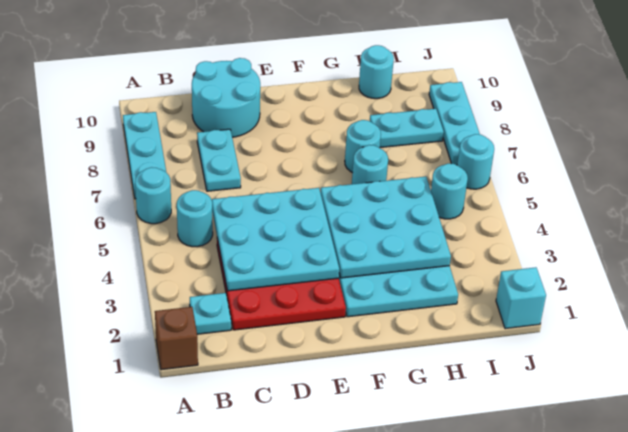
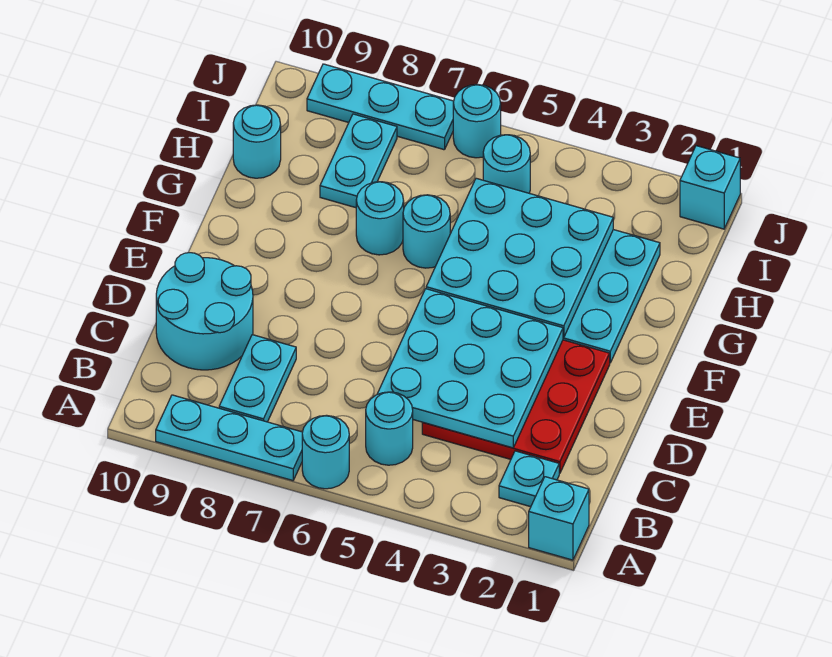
brown brick A1 level 1 -> cyan brick A1 level 1
cyan plate C7:C8 level 1 -> cyan plate B8:C8 level 1

